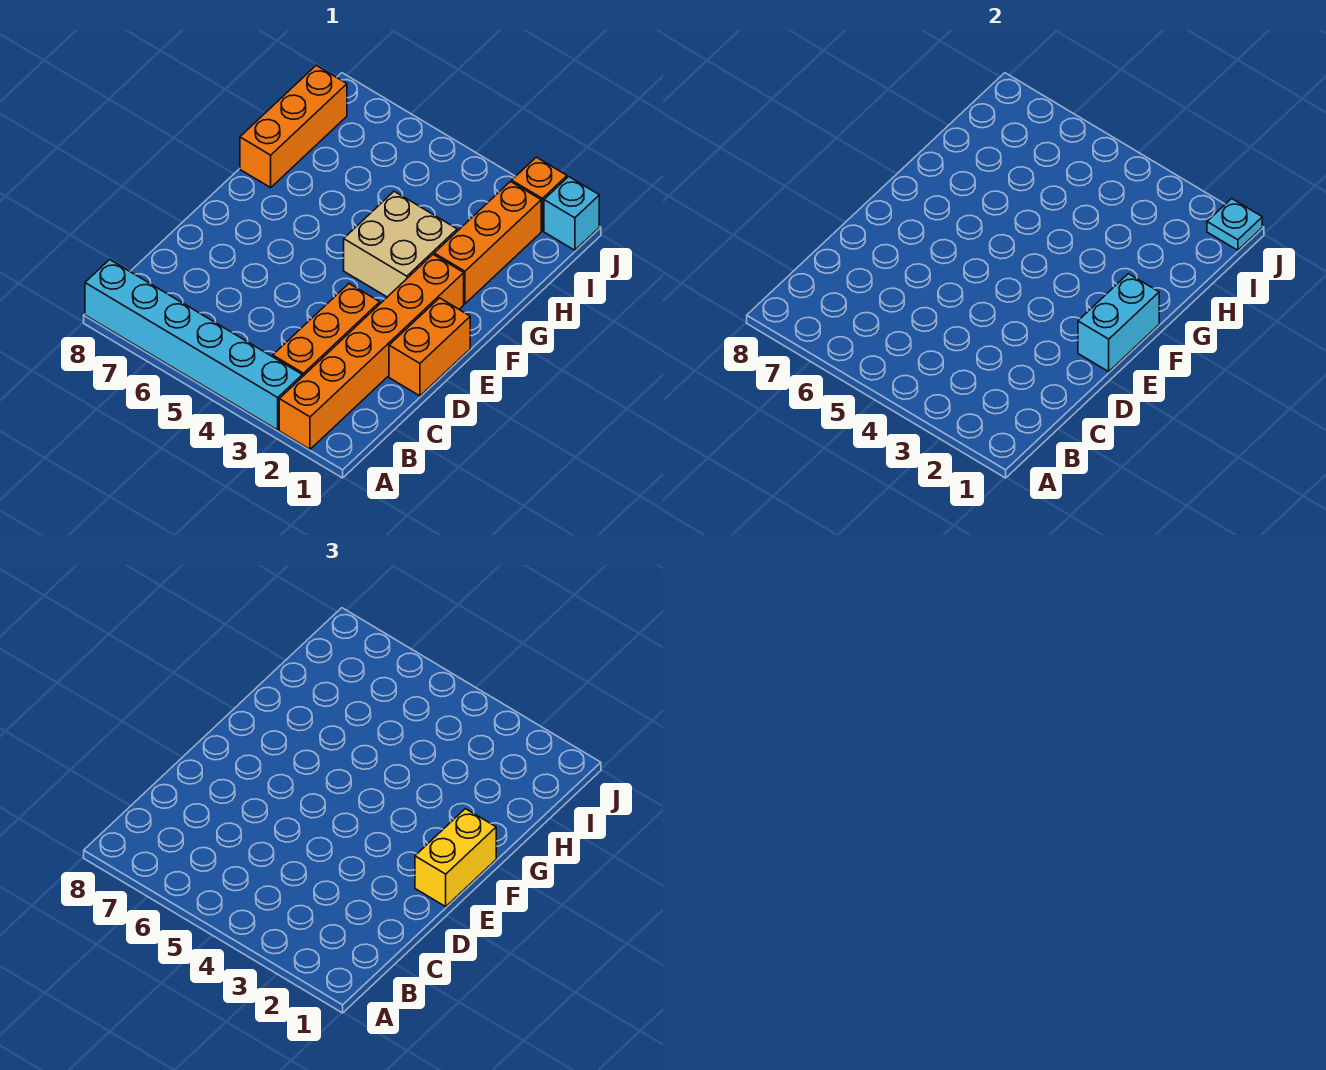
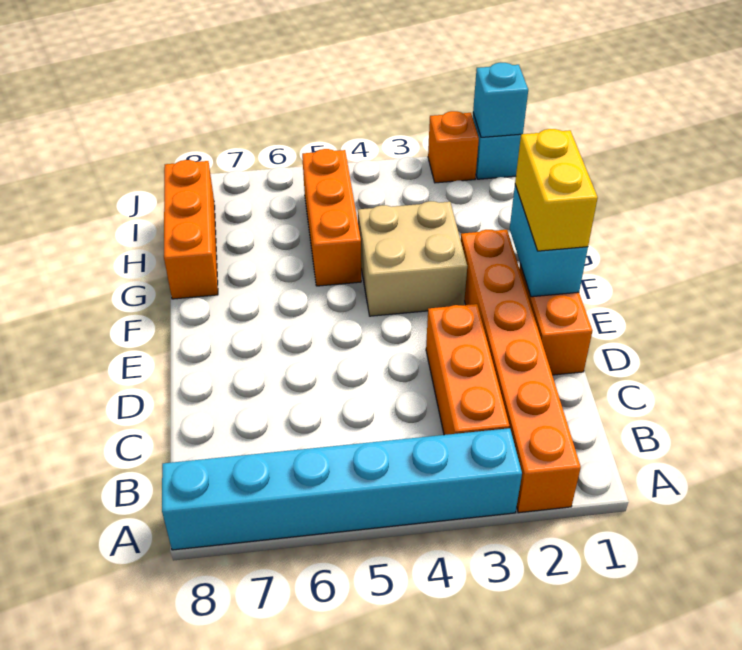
orange brick G2:I2 level 1 -> orange brick G5:I5 level 1
cyan plate J1 level 2 -> cyan brick J1 level 2

